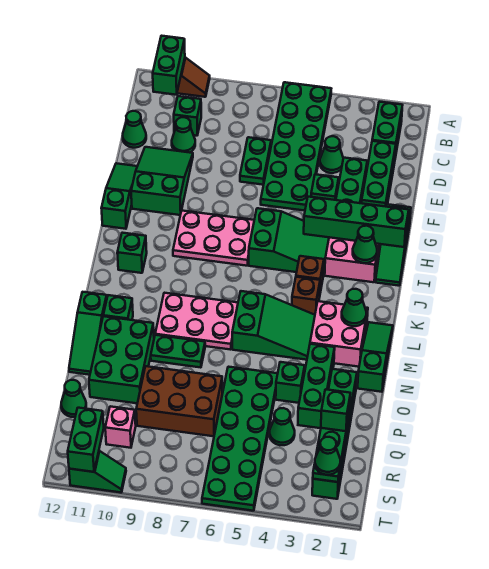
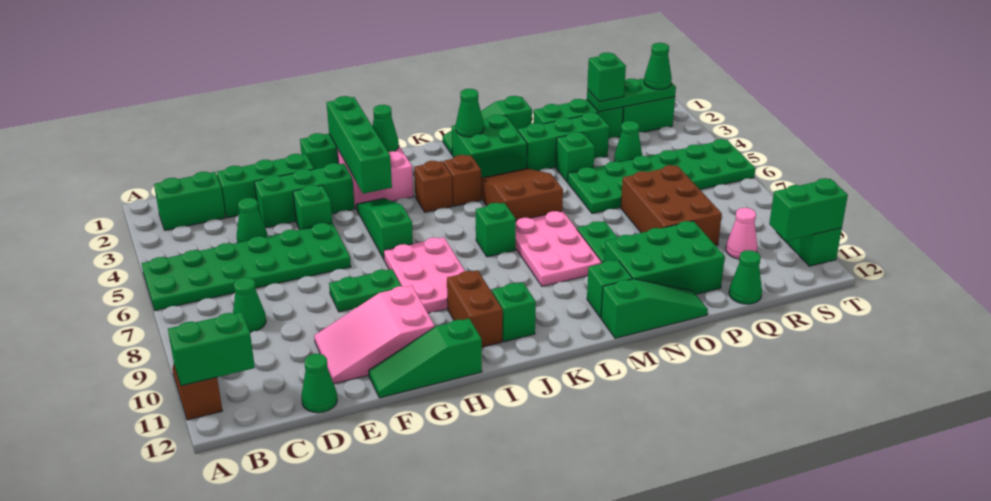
green brick C10 level 1 -> green brick K7 level 1
green plate D7:E7 level 1 -> green plate F8:G8 level 1
green cone D10 level 1 -> green cone C8 level 1
green slope E10:G11 level 1 top G -> pink slope E10:G11 level 1 top G
green slope H4:I6 level 1 top 6 -> green slope H4:H6 level 1 top 6
none -> brown brick I10:I11 level 1
pink brick L2:M3 level 1 -> green brick L2:M3 level 1
green slope L4:M6 level 1 top 6 -> brown slope L4:M6 level 1 top 6
pink brick R10 level 1 -> pink cone R10 level 1

